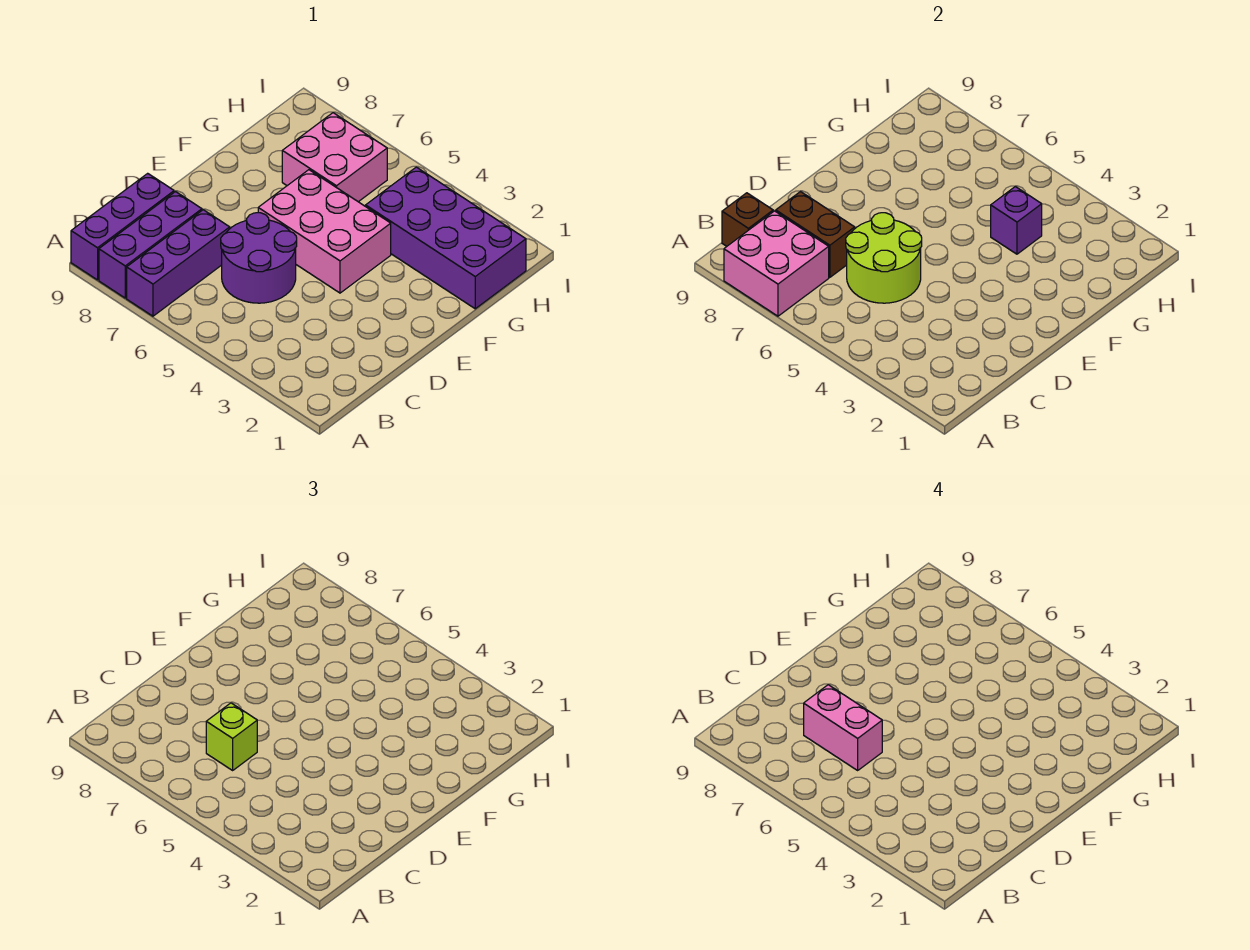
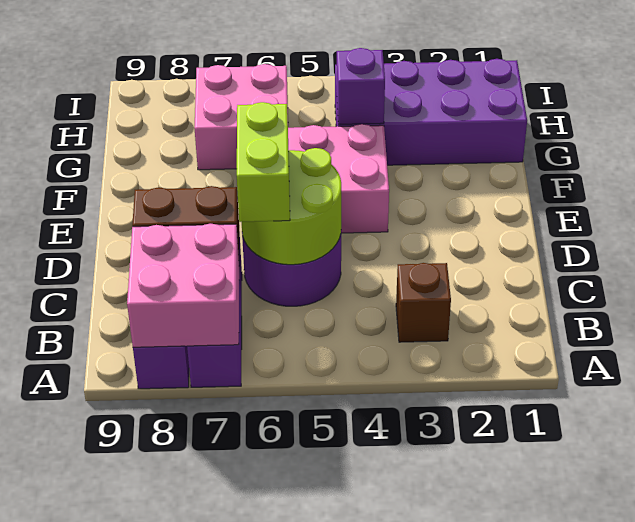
purple brick A9:C9 level 1 -> none
brown brick B9 level 2 -> brown brick B3 level 1
lime brick C6 level 3 -> lime brick C6:D6 level 3
pink brick C6:C7 level 4 -> none

